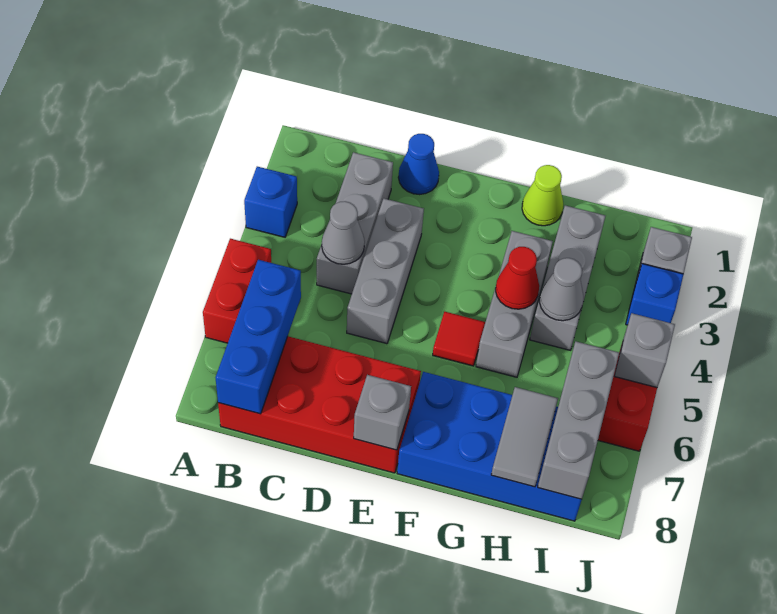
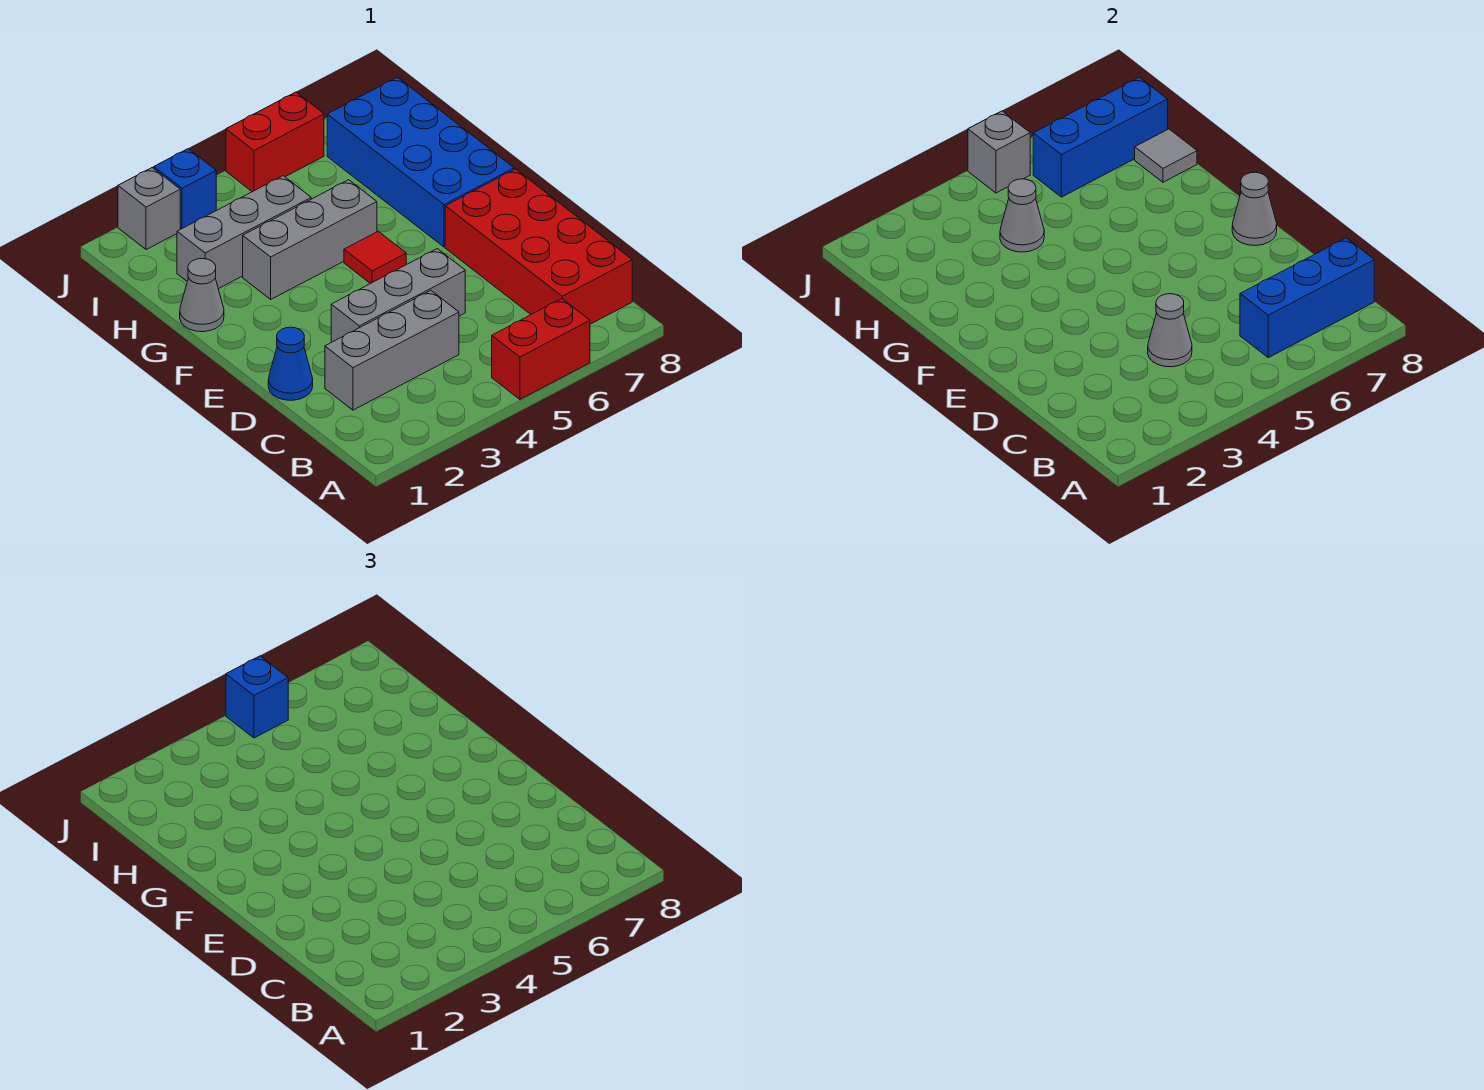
blue brick A3 level 1 -> blue brick J5 level 3
grey brick E8 level 2 -> grey cone E8 level 2
lime cone G1 level 1 -> grey cone G1 level 1
red cone G4 level 2 -> none
grey tile H7:H8 level 2 -> grey tile H8 level 2
grey brick I6:I8 level 2 -> blue brick I6:I8 level 2

